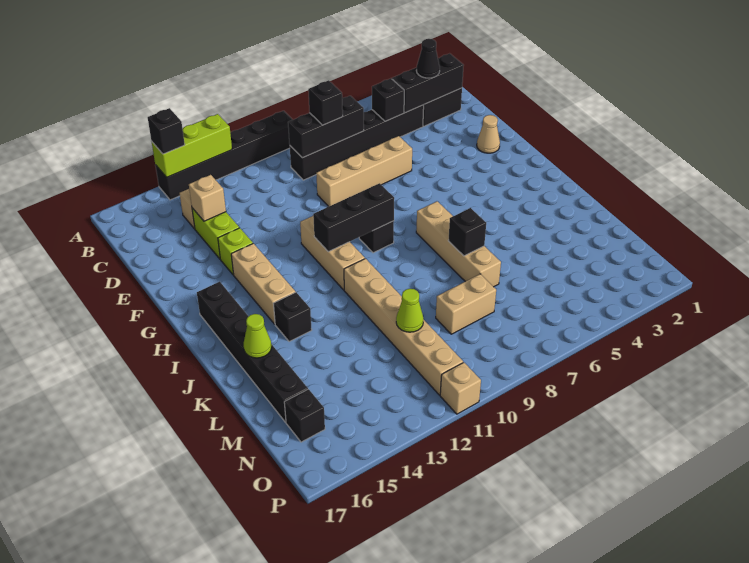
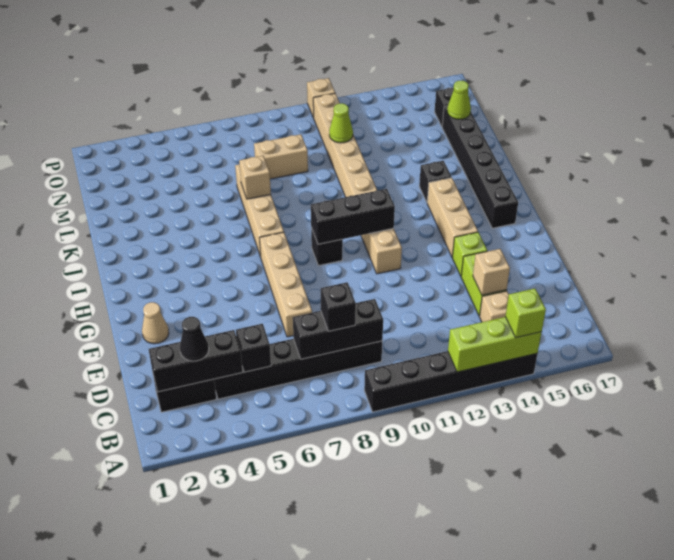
black brick A14 level 3 -> lime brick A14 level 3
tan brick E6:E9 level 1 -> tan brick E7:H7 level 1
black brick K7 level 2 -> tan brick K7 level 2
lime cone K16 level 2 -> lime cone M16 level 2

